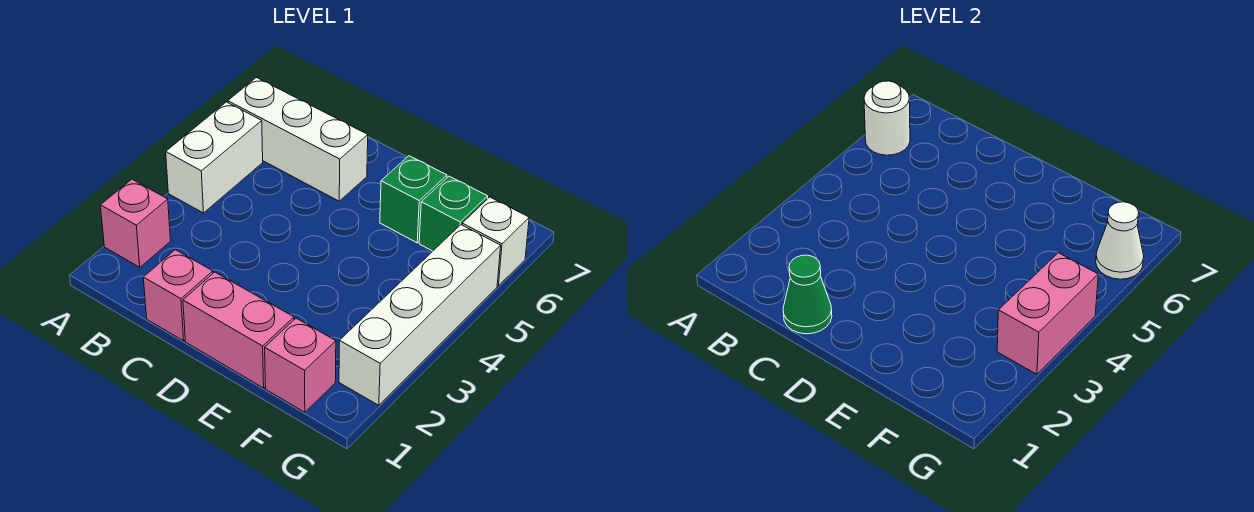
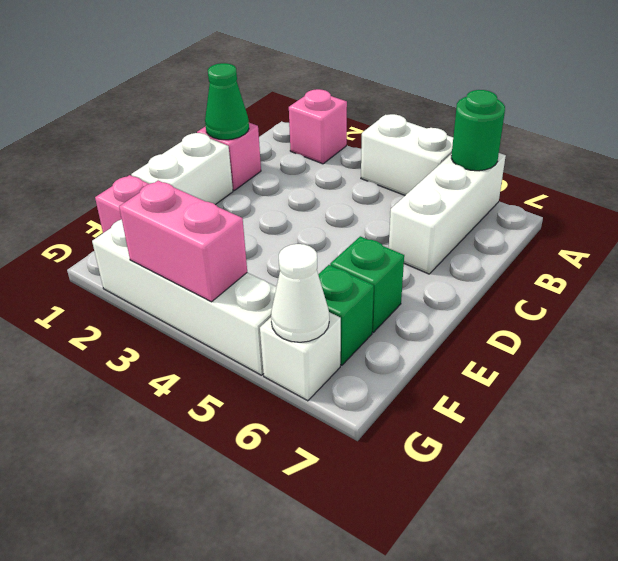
white round brick A6 level 2 -> green round brick A6 level 2
pink brick D1:E1 level 1 -> white brick D1:E1 level 1

